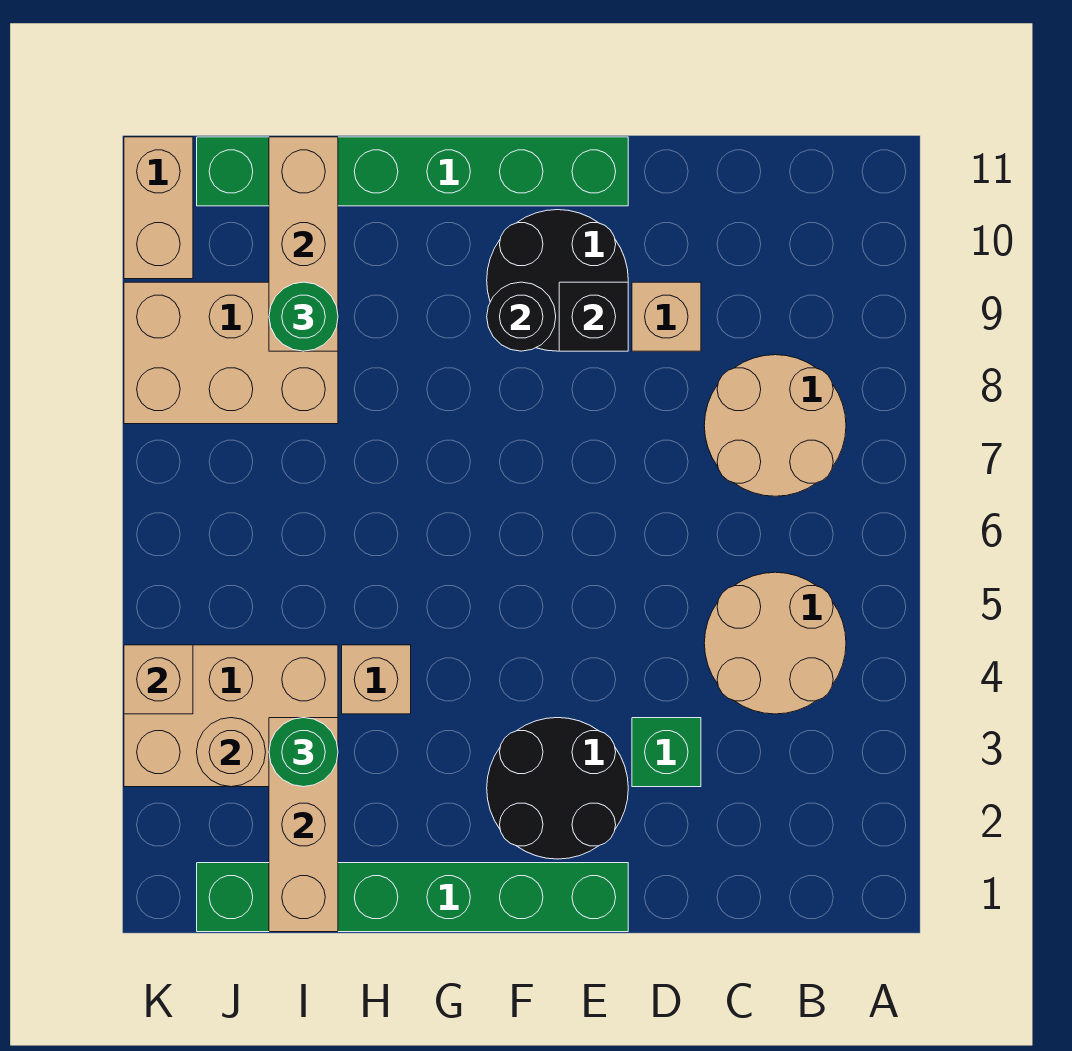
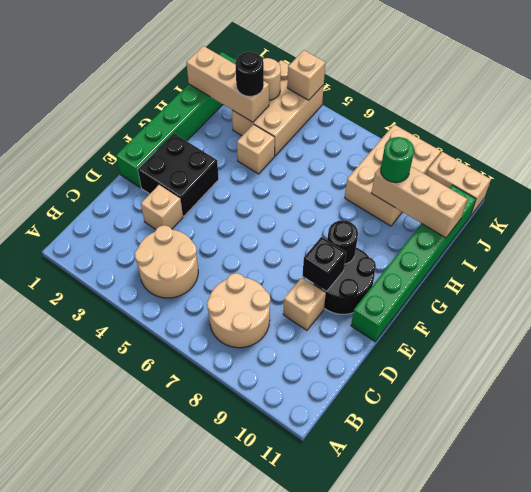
green brick D3 level 1 -> tan brick D3 level 1
black round brick E2:F3 level 1 -> black brick E2:F3 level 1
green round brick I3 level 3 -> black round brick I3 level 3

